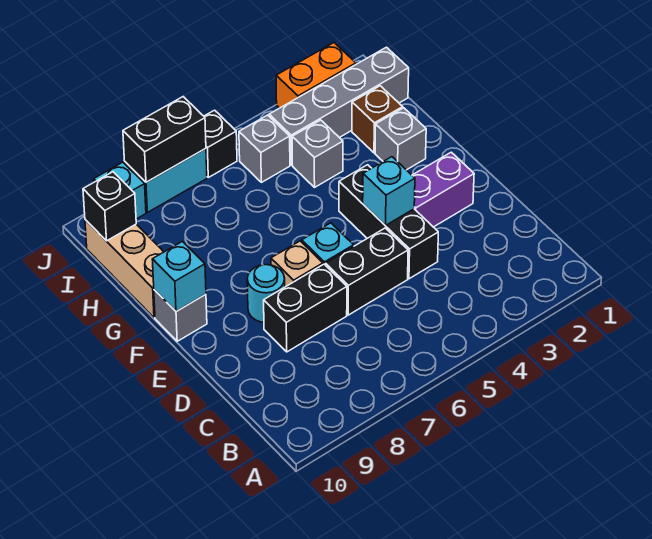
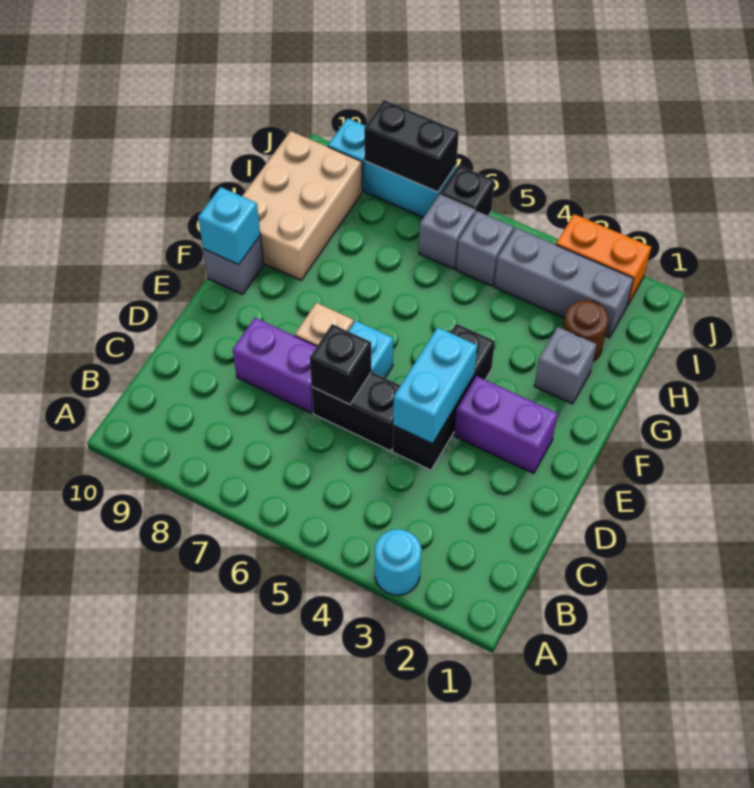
black brick D7:D8 level 1 -> purple brick D7:D8 level 1
cyan brick E4 level 2 -> cyan brick D4:E4 level 2
cyan round brick E8 level 1 -> cyan round brick A3 level 1
tan brick G10:I10 level 1 -> tan brick G9:I10 level 1
brown brick H2 level 1 -> brown round brick H2 level 1
grey brick H4 level 1 -> grey brick I6 level 1
grey brick I1:I4 level 1 -> grey brick I2:I4 level 1
black brick I10 level 2 -> black brick D6 level 2

